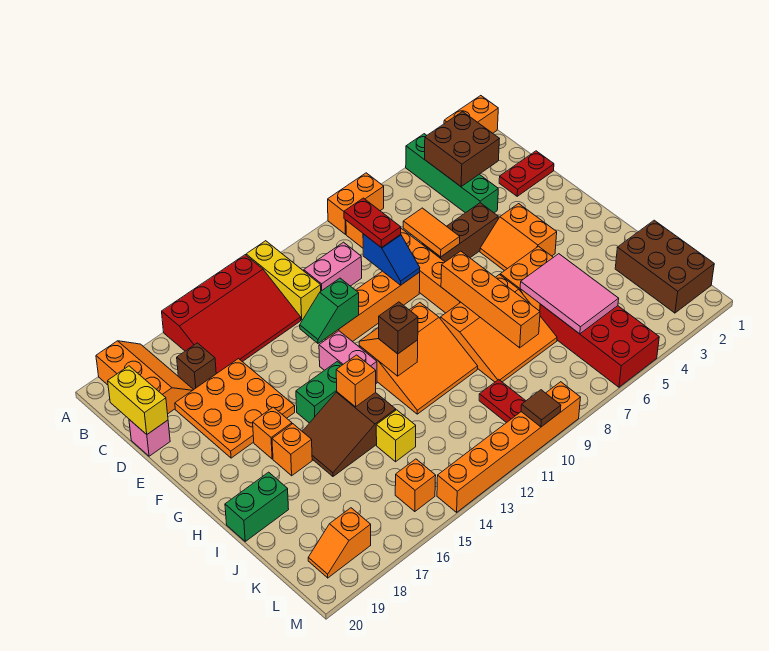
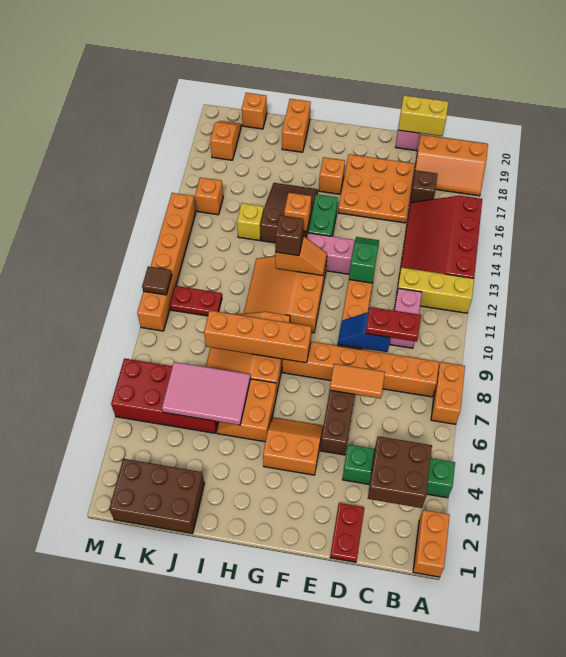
orange brick H17 level 1 -> orange brick K20 level 1
green brick I19:I20 level 1 -> orange brick I19:I20 level 1

